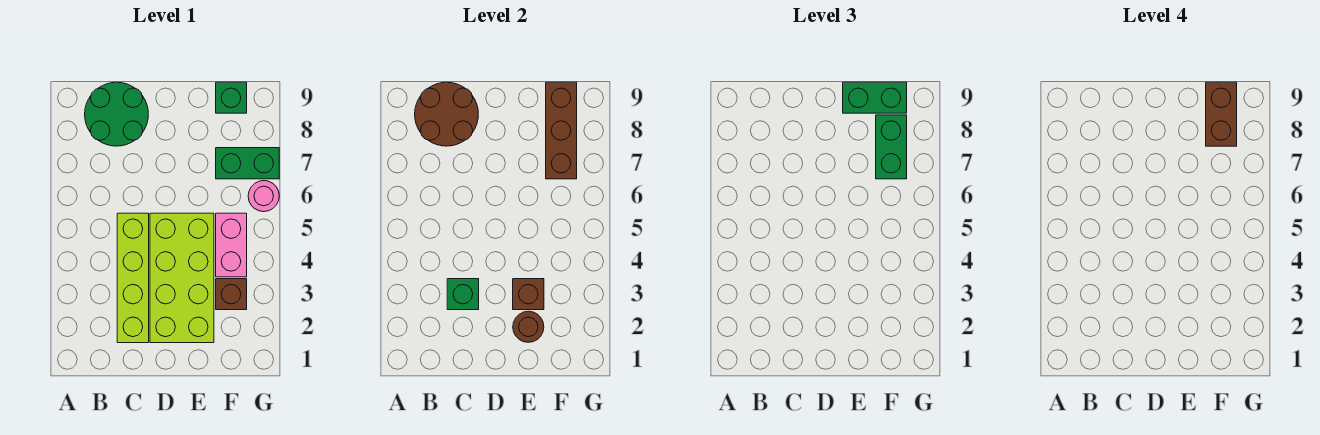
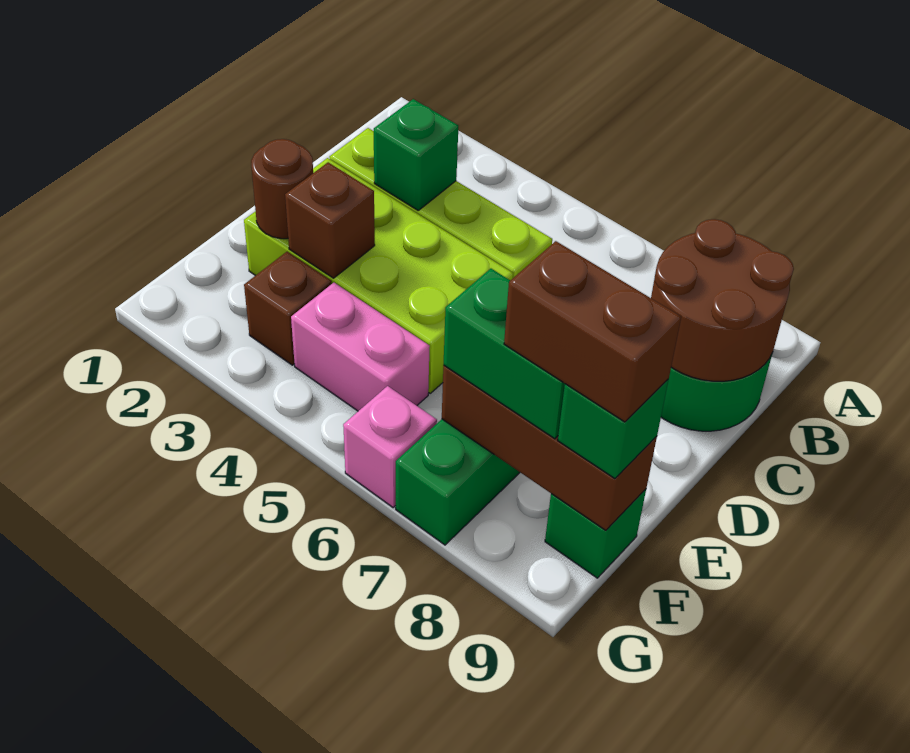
green brick E9:F9 level 3 -> green brick F9 level 3
pink round brick G6 level 1 -> pink brick G6 level 1

